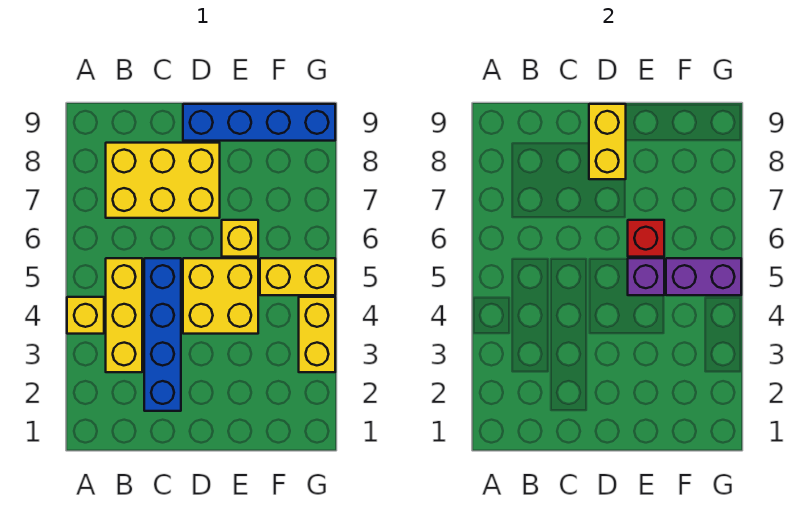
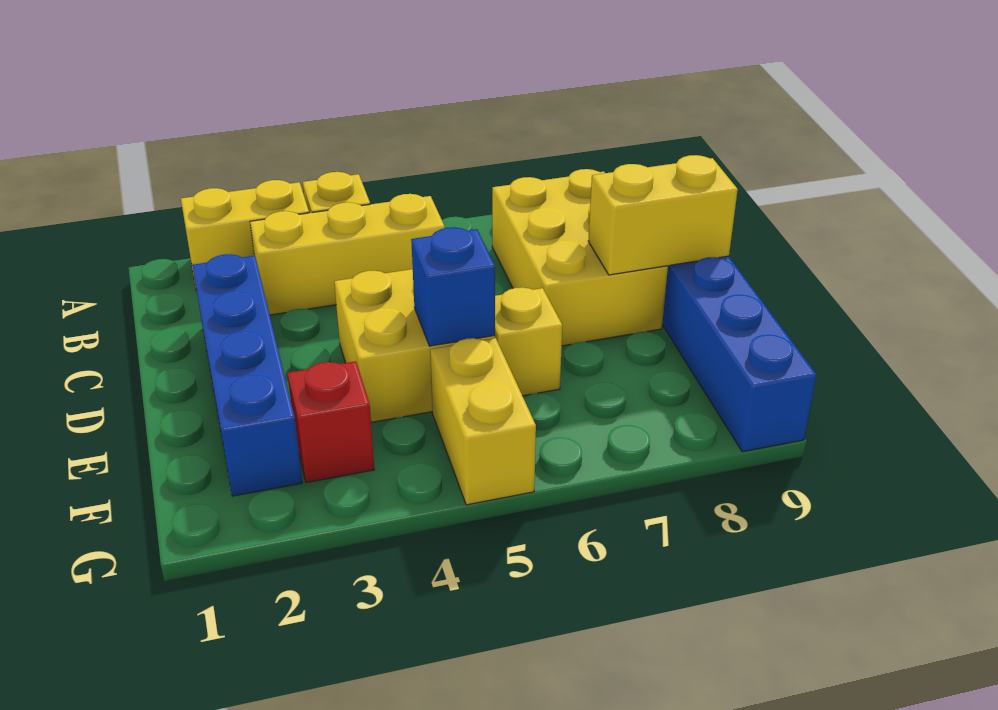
blue brick C2:C5 level 1 -> blue brick C2:F2 level 1
purple brick E5 level 2 -> blue brick E5 level 2
red brick E6 level 2 -> red brick F3 level 1
purple brick F5:G5 level 2 -> none
yellow brick G3:G4 level 1 -> yellow brick A2:A3 level 1

